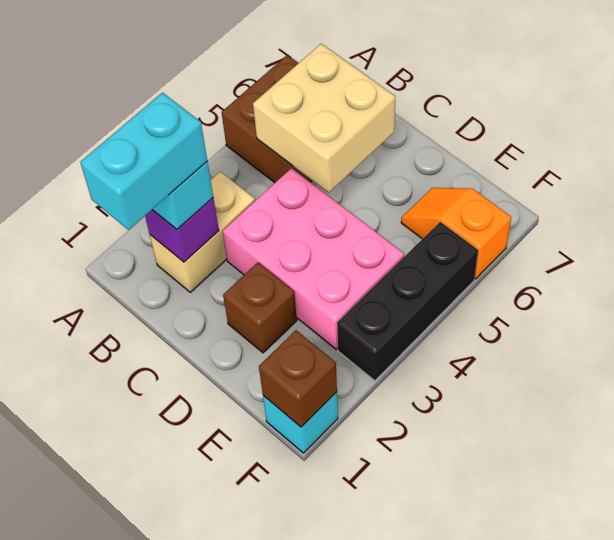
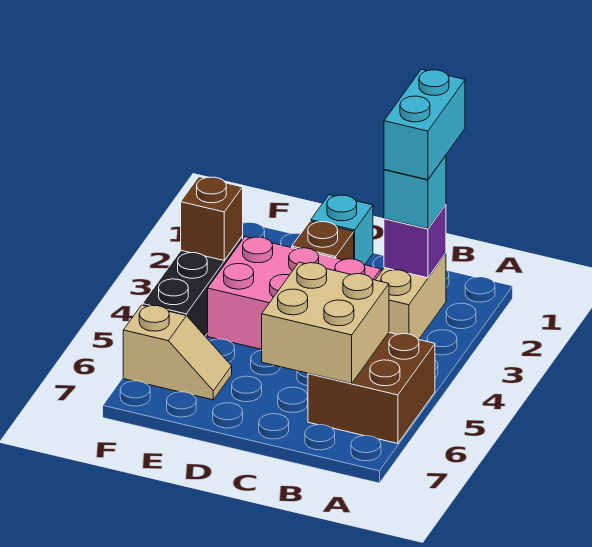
orange slope E6:F6 level 1 top F -> tan slope E6:F6 level 1 top F
cyan brick F1 level 1 -> cyan brick D1 level 1
brown brick F1 level 2 -> brown brick F3 level 2

